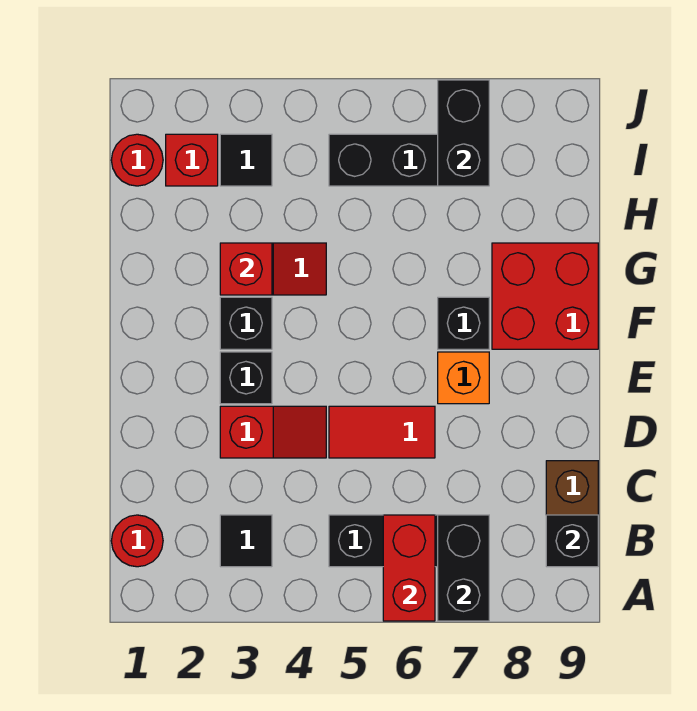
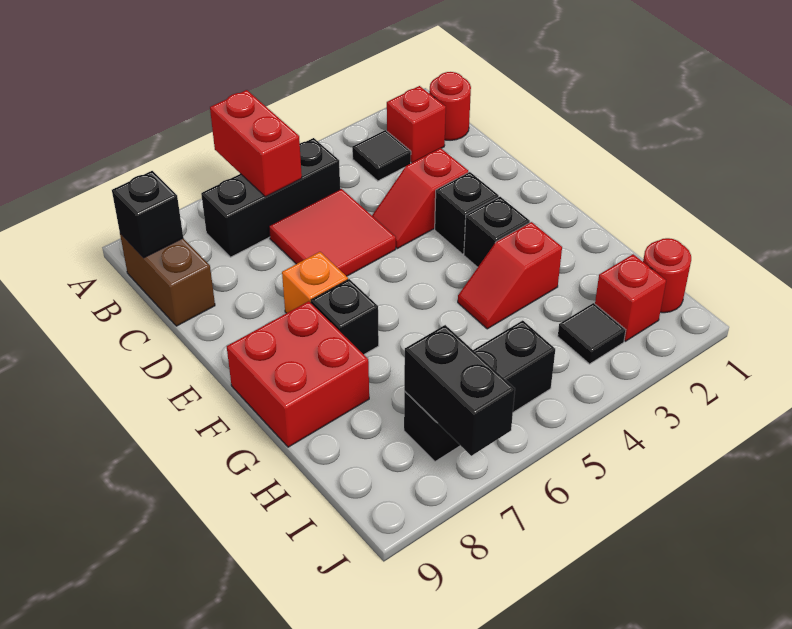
black brick A7:B7 level 2 -> none
red tile D5:D6 level 1 -> red tile C5:D6 level 1
red brick G3 level 2 -> red brick B2 level 1

